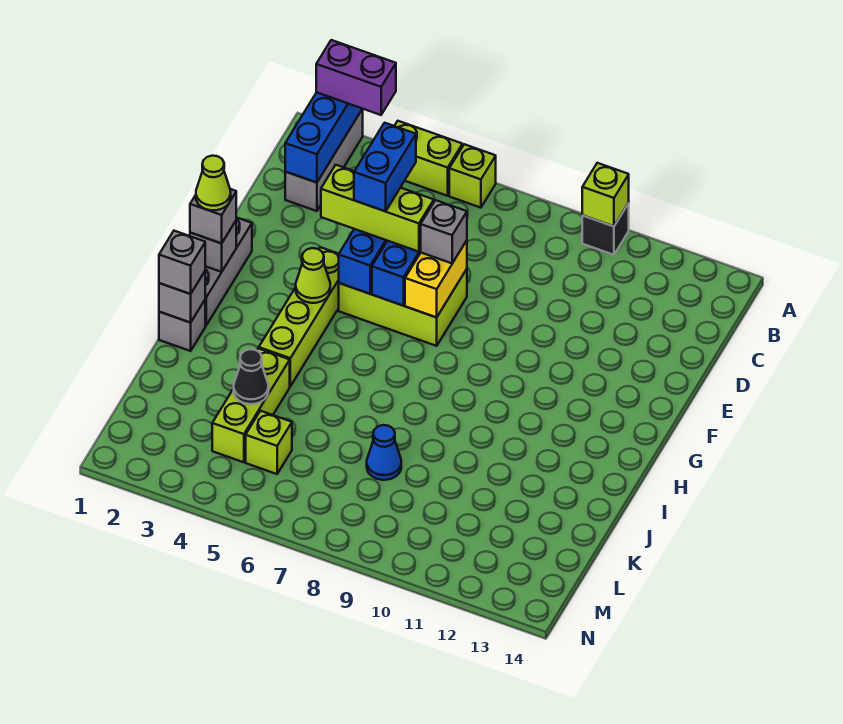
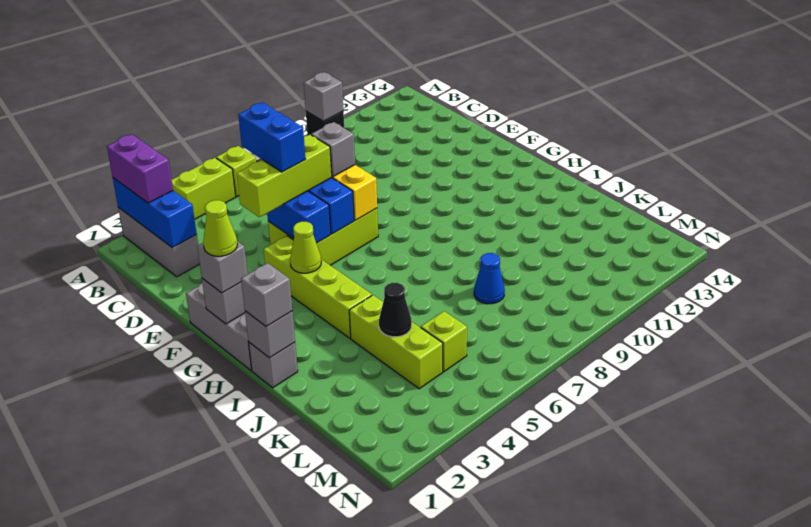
purple brick A2:A3 level 3 -> purple brick A2:B2 level 3
lime brick A10 level 2 -> grey brick A10 level 2

